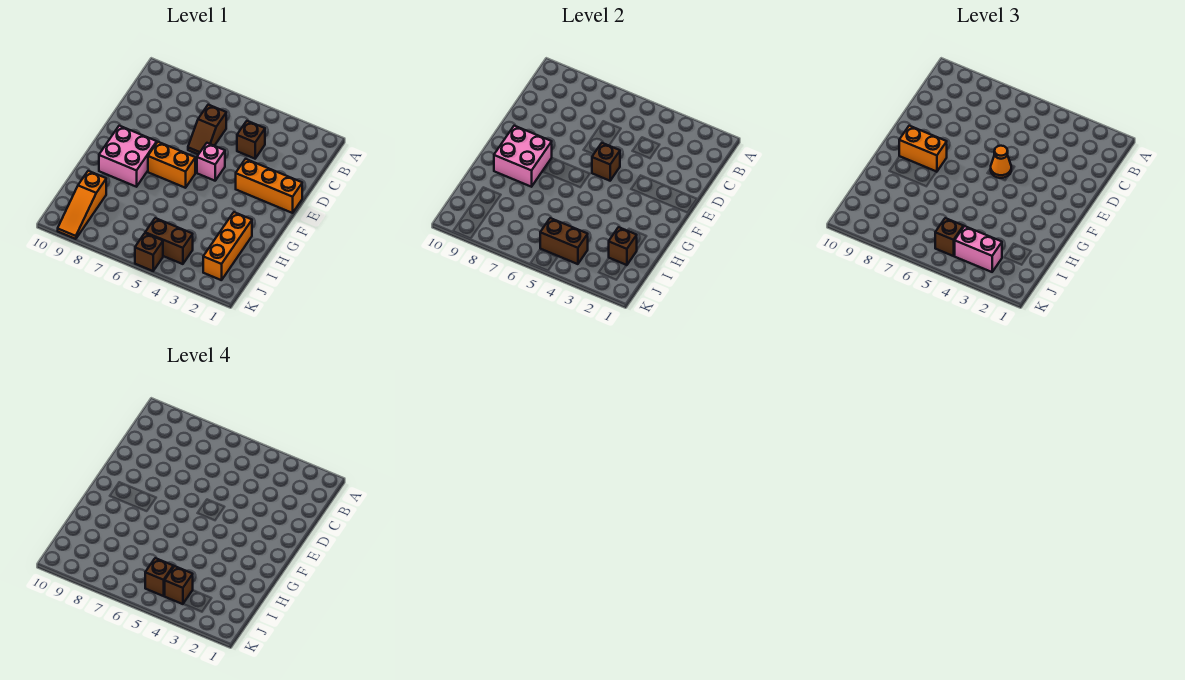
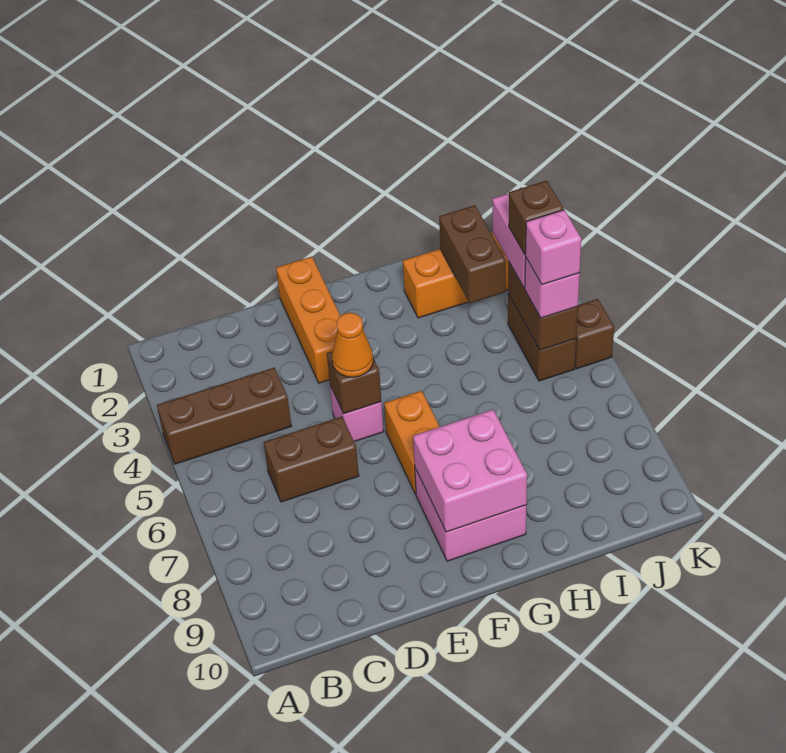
brown brick C4 level 1 -> brown brick A4:C4 level 1
brown slope C6:D6 level 1 top C -> brown brick C6:D6 level 1
orange brick F8:F9 level 3 -> none
brown brick I2 level 2 -> brown brick I2:I3 level 2
orange slope I9:K9 level 1 top I -> none
brown brick J5 level 3 -> pink brick J5 level 3
brown brick J5 level 4 -> pink brick J5 level 4

